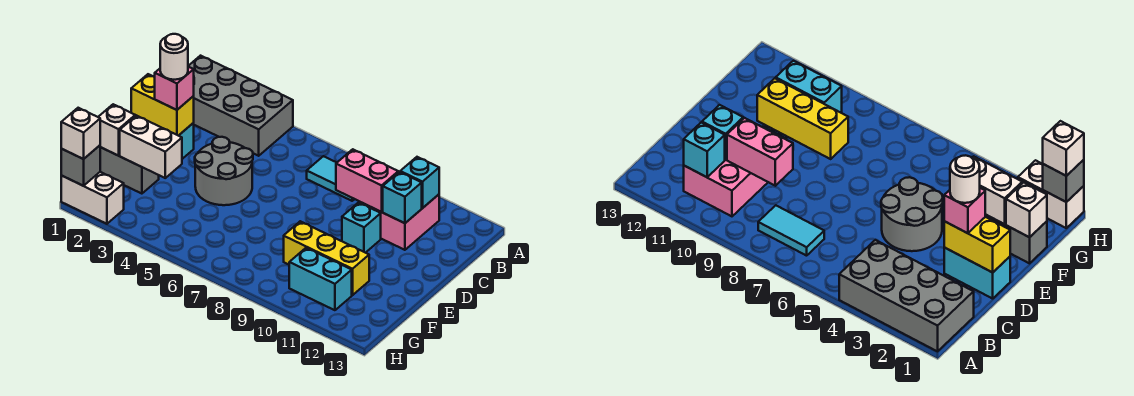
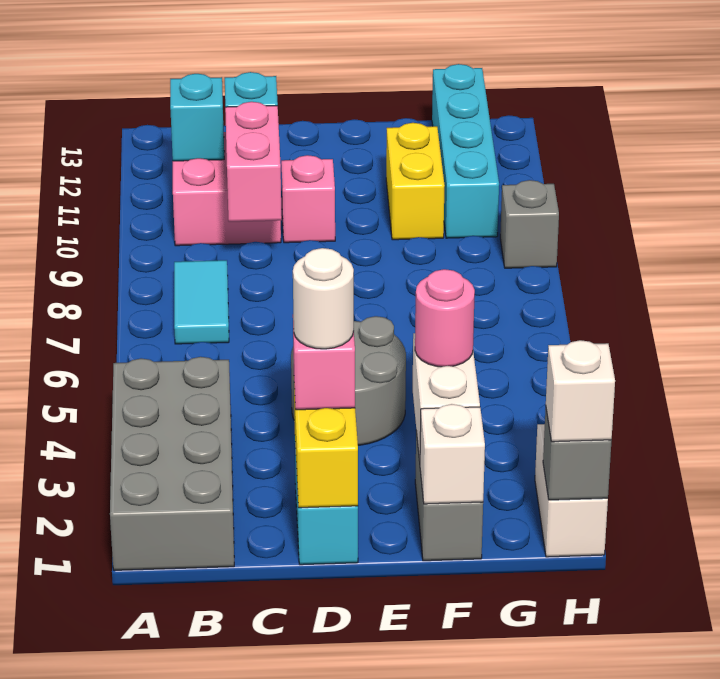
cyan brick D10 level 1 -> pink brick D10 level 1
none -> pink round brick F3 level 3
yellow brick F9:F11 level 1 -> yellow brick F10:F11 level 1
cyan brick G10:G11 level 1 -> cyan brick G10:G13 level 1
none -> grey brick H9 level 1

